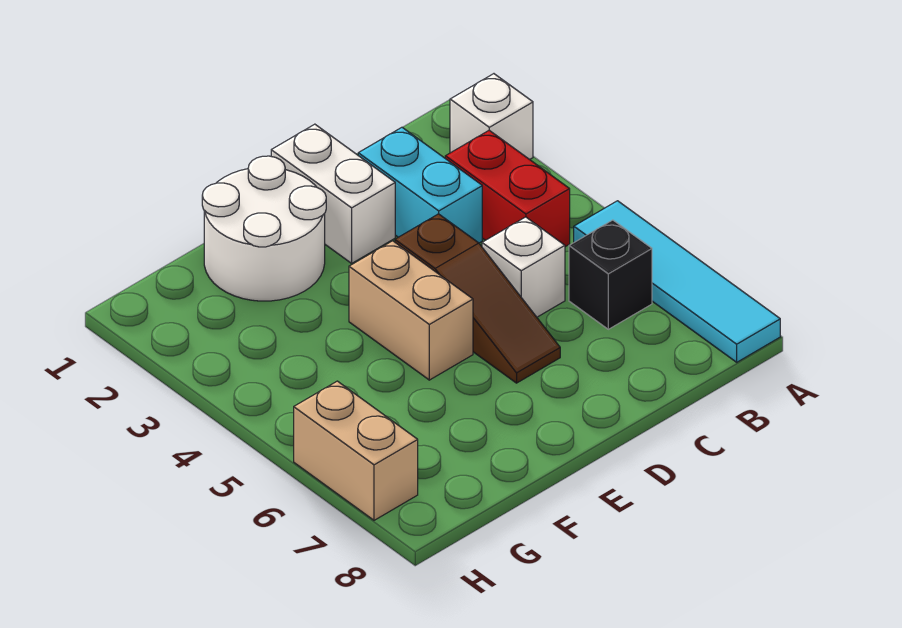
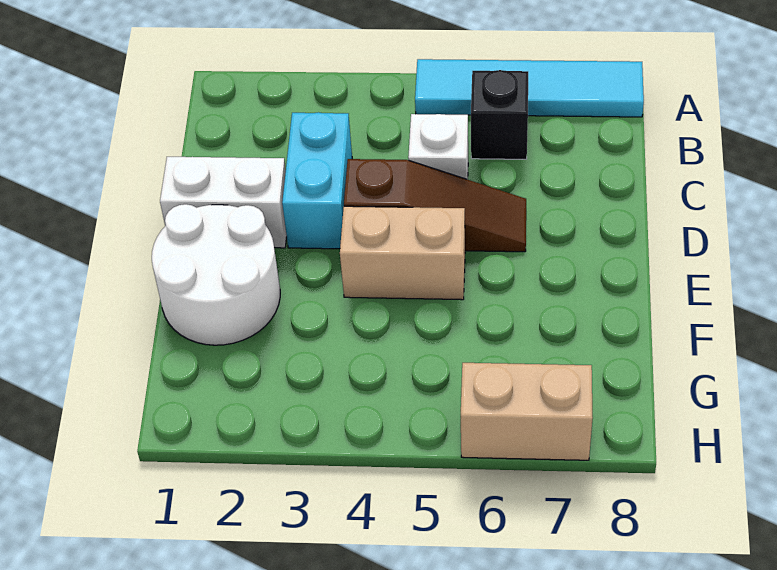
white brick A2 level 1 -> none
red brick B3:B4 level 1 -> none
cyan brick C2:C3 level 1 -> cyan brick C3:D3 level 1

